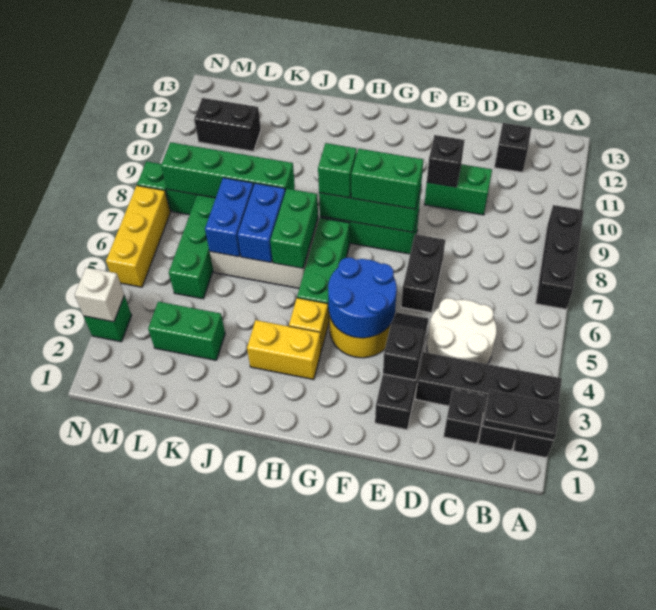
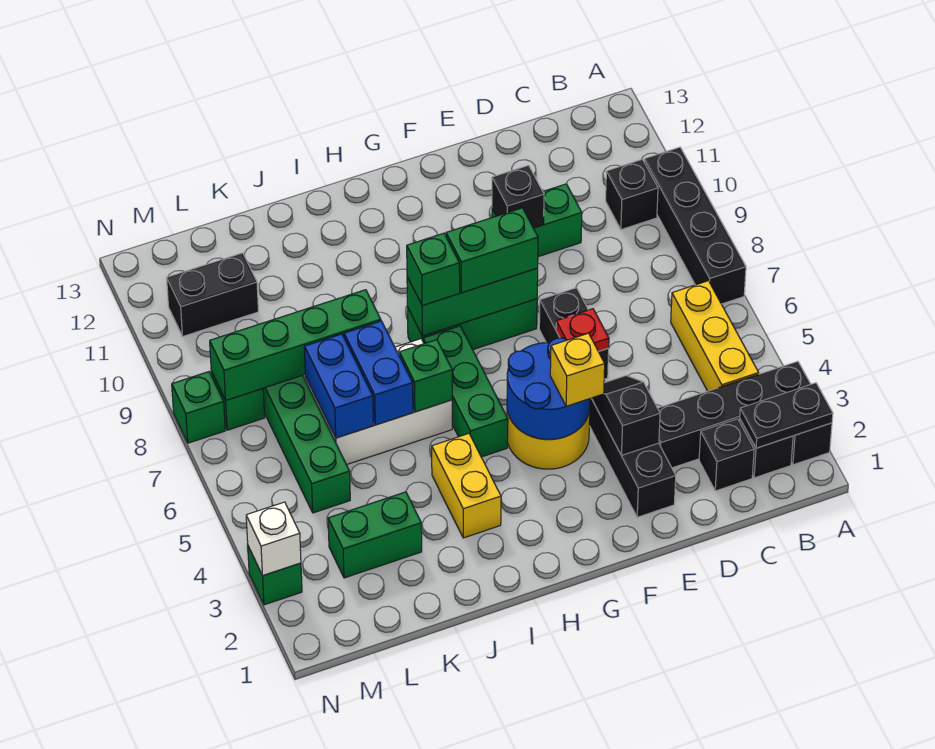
black brick A7:A9 level 1 -> black brick A7:A10 level 1
white round brick C4:D5 level 1 -> none
black brick C12 level 1 -> black brick B10 level 1
none -> red plate E6 level 2
yellow brick H3:I3 level 1 -> yellow brick I3:I4 level 1
yellow brick H4 level 1 -> yellow brick F4 level 3
green brick I6:I7 level 2 -> green brick I6 level 2
yellow brick N5:N7 level 1 -> yellow brick B4:B6 level 1

